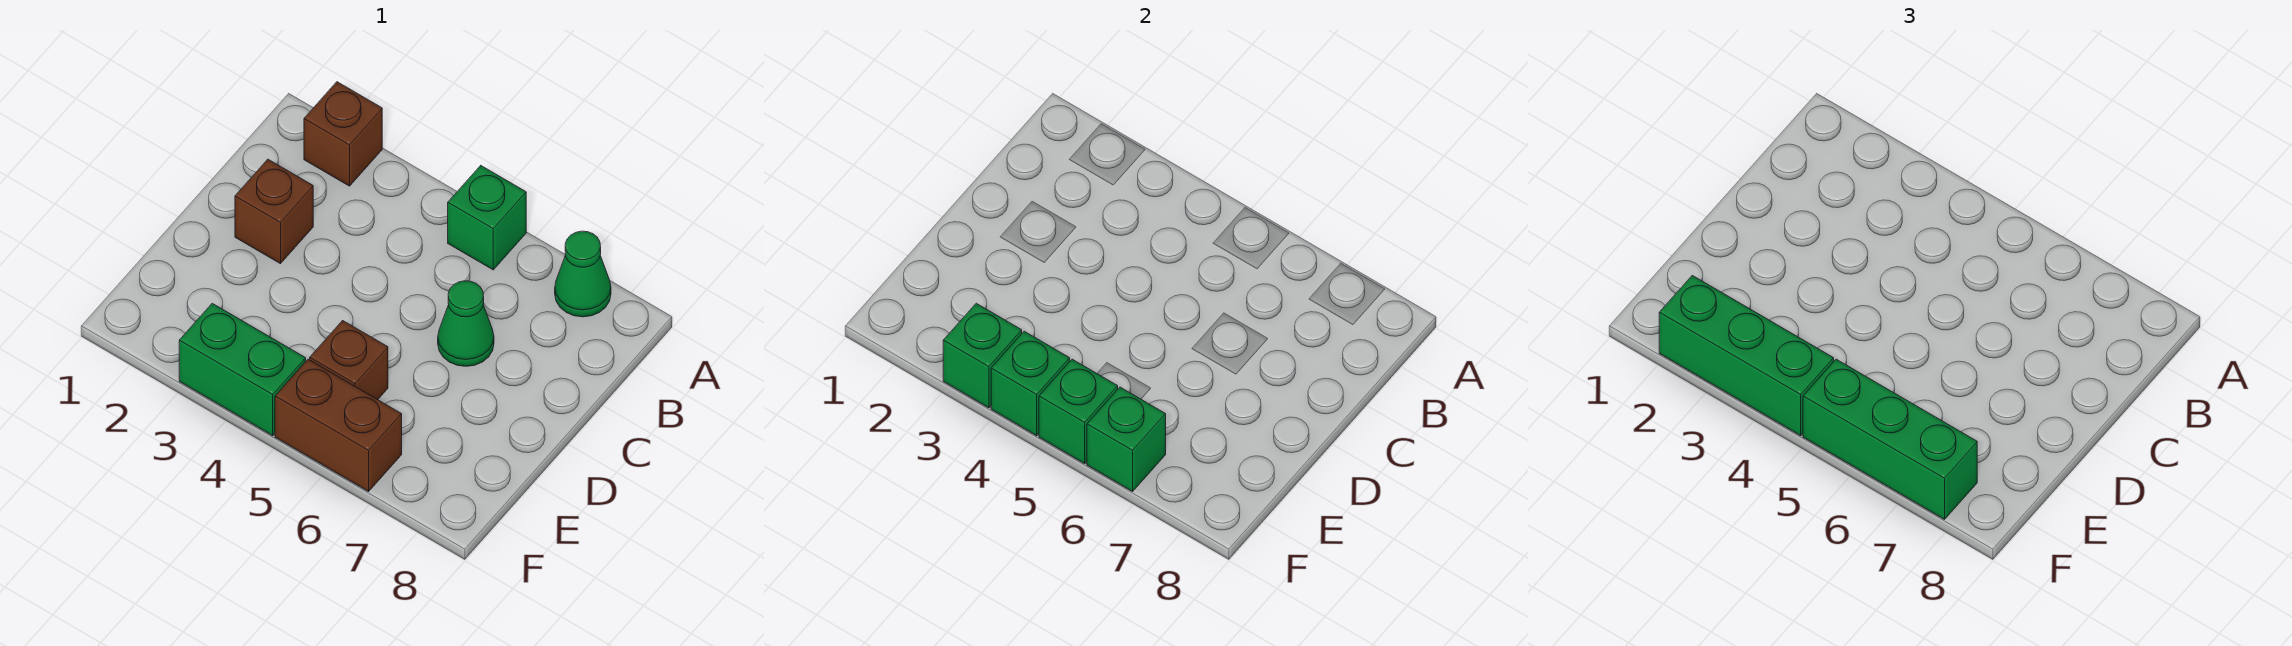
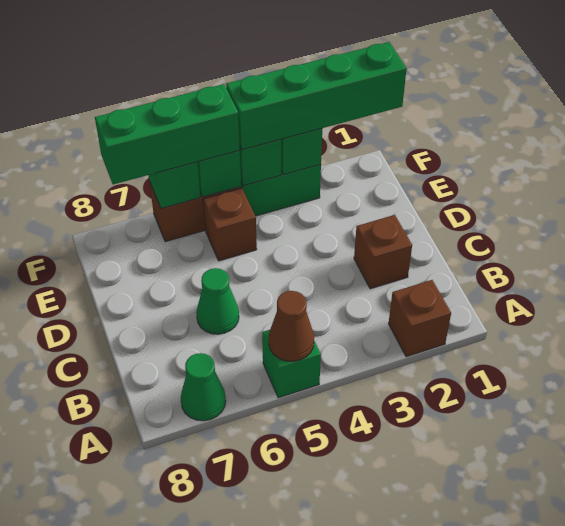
none -> brown cone A5 level 2
green brick F2:F4 level 3 -> green brick F1:F4 level 3

